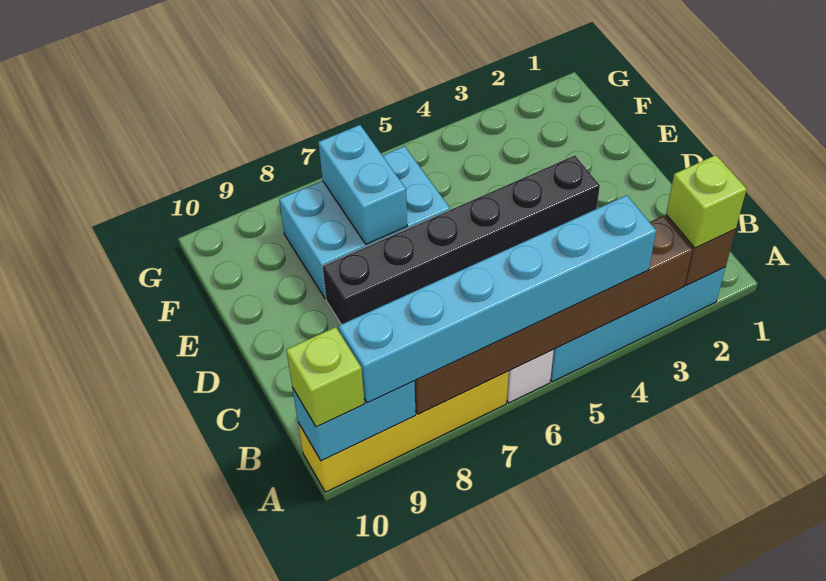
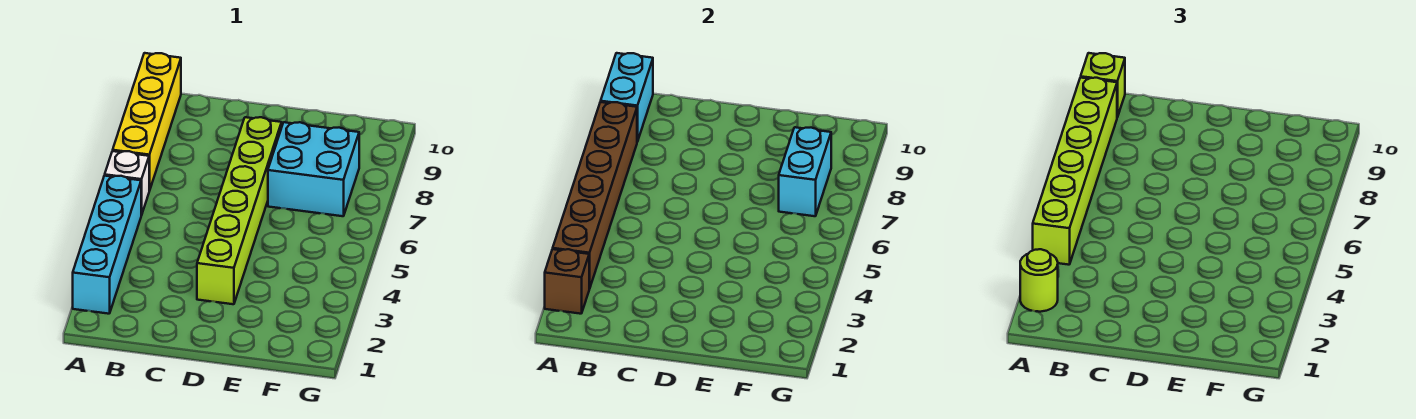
lime brick A2 level 3 -> lime round brick A2 level 3
cyan brick A4:A9 level 3 -> lime brick A4:A9 level 3
black brick D3:D8 level 1 -> lime brick D3:D8 level 1
cyan brick E6:F8 level 1 -> cyan brick E7:F8 level 1
cyan brick E7:F7 level 2 -> cyan brick F7:F8 level 2

